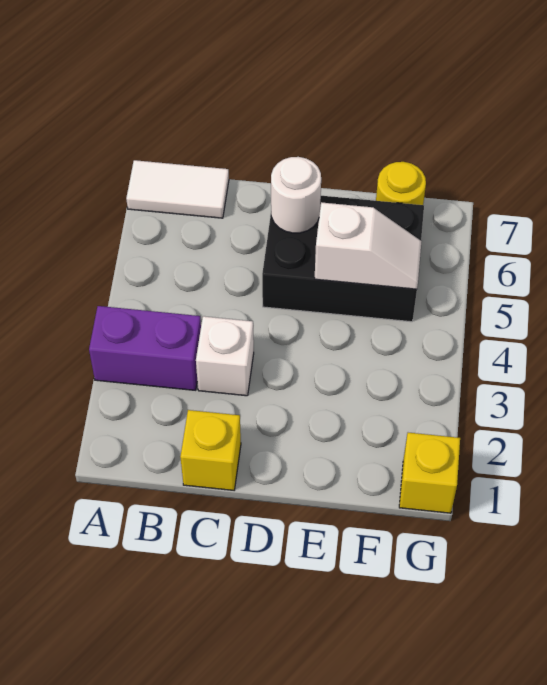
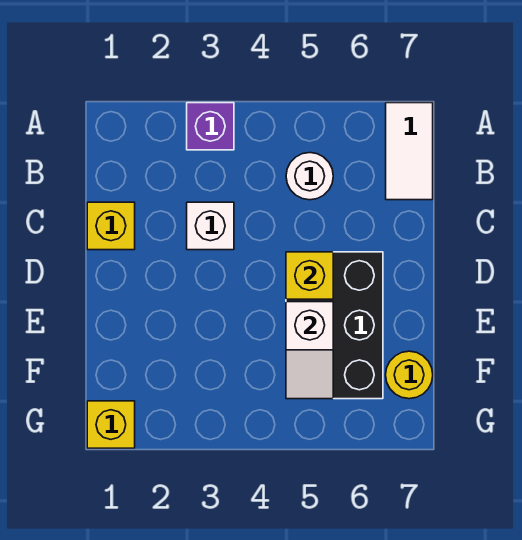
purple brick A3:B3 level 1 -> purple brick A3 level 1
none -> yellow brick D5 level 2
white round brick D6 level 2 -> white round brick B5 level 1

